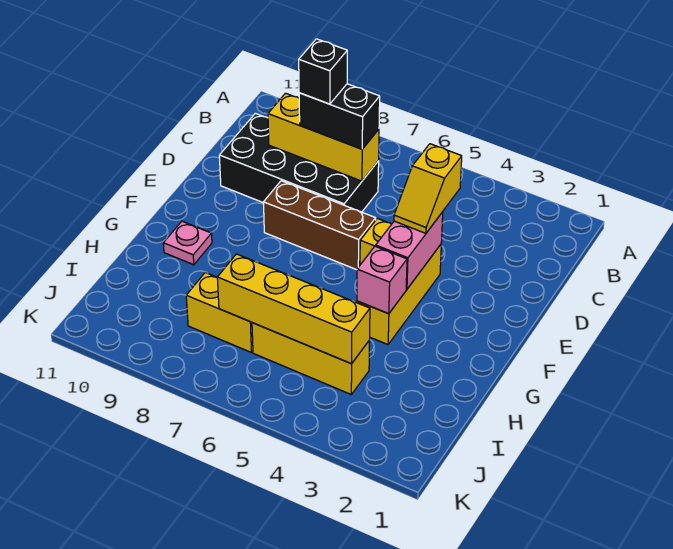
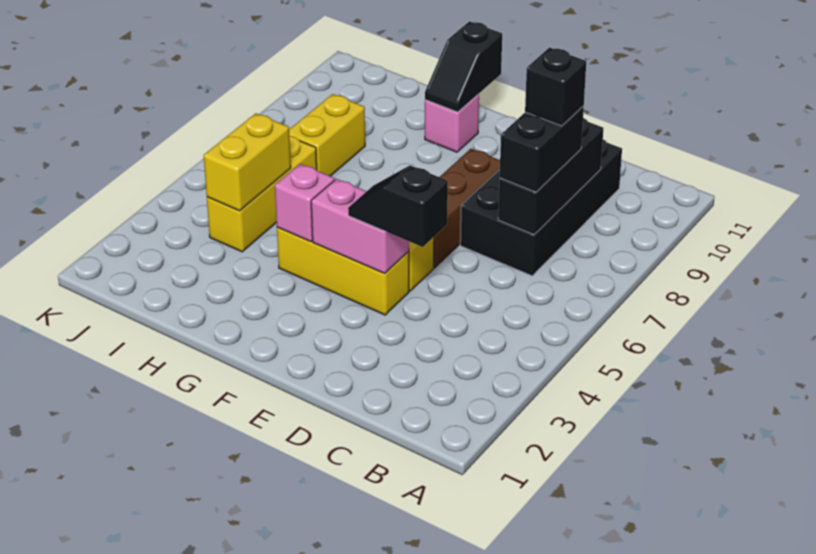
yellow brick C7:C9 level 2 -> black brick C7:C9 level 2
yellow slope D4:E4 level 3 top D -> black slope D4:E4 level 3 top D
pink plate G10 level 1 -> pink brick G10 level 1
none -> black slope G10:G11 level 2 top 11
yellow brick I4:I7 level 2 -> yellow brick I4:I5 level 2

